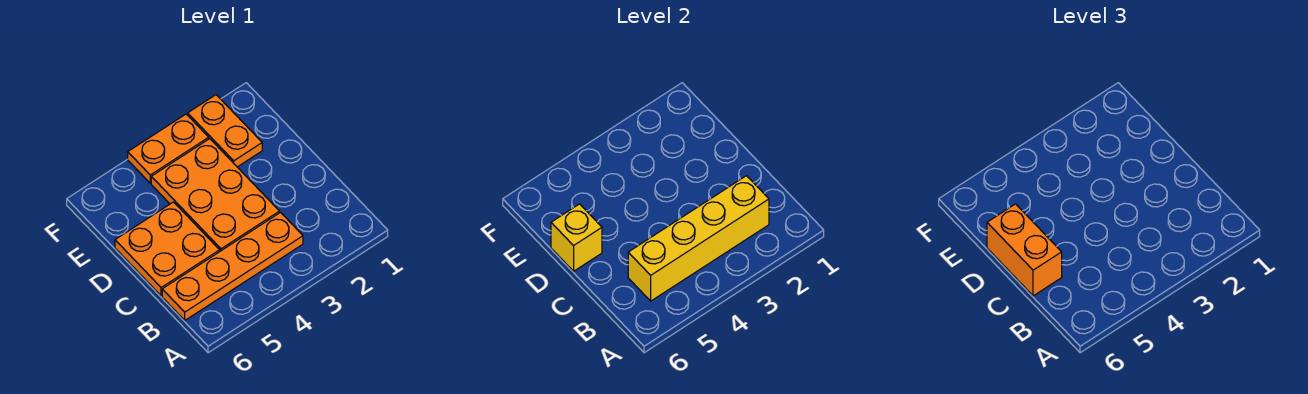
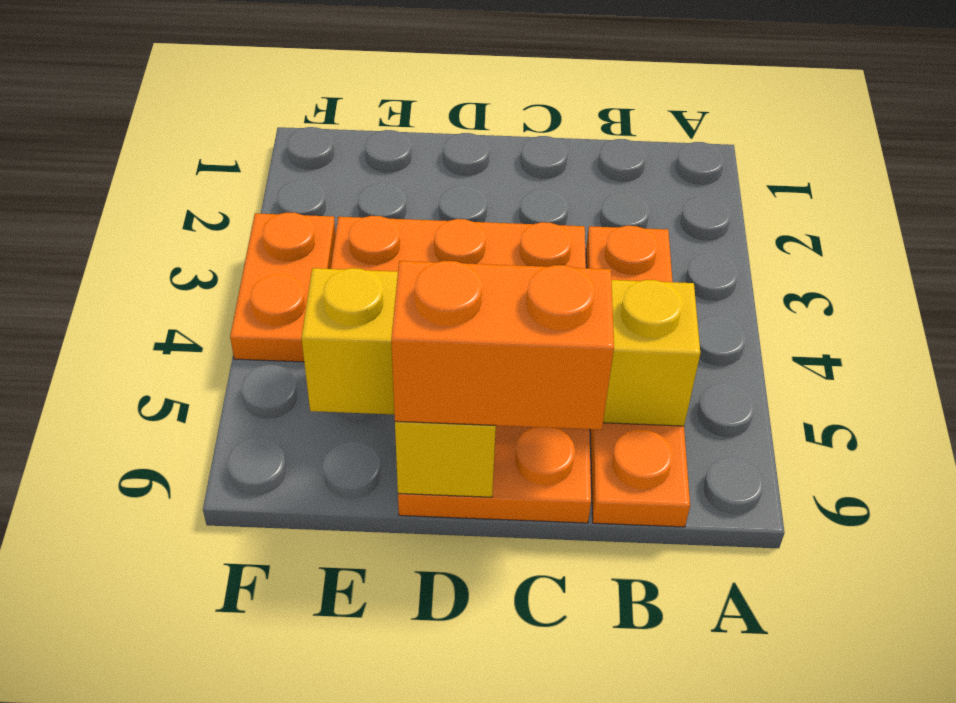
yellow brick B2:B5 level 2 -> yellow brick B5:E5 level 2
orange plate E2:F2 level 1 -> none

